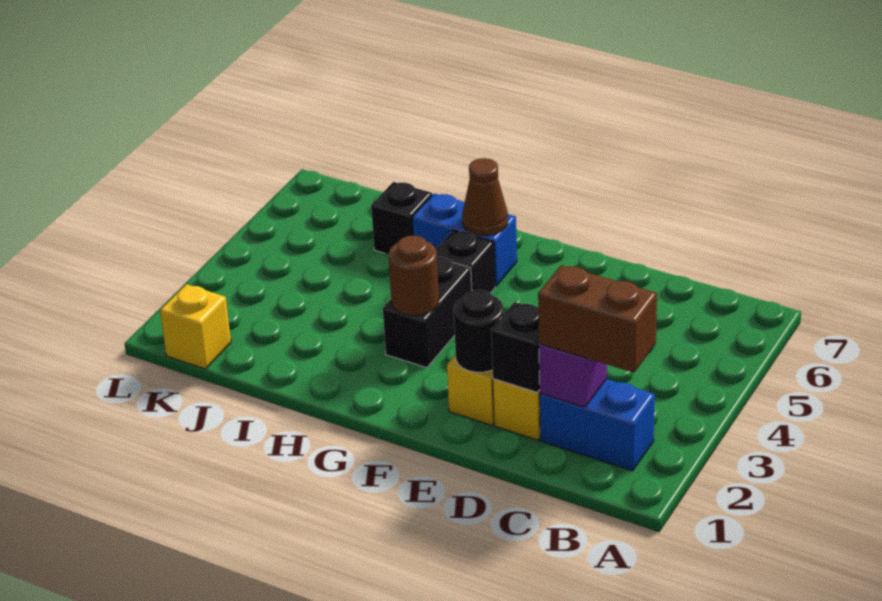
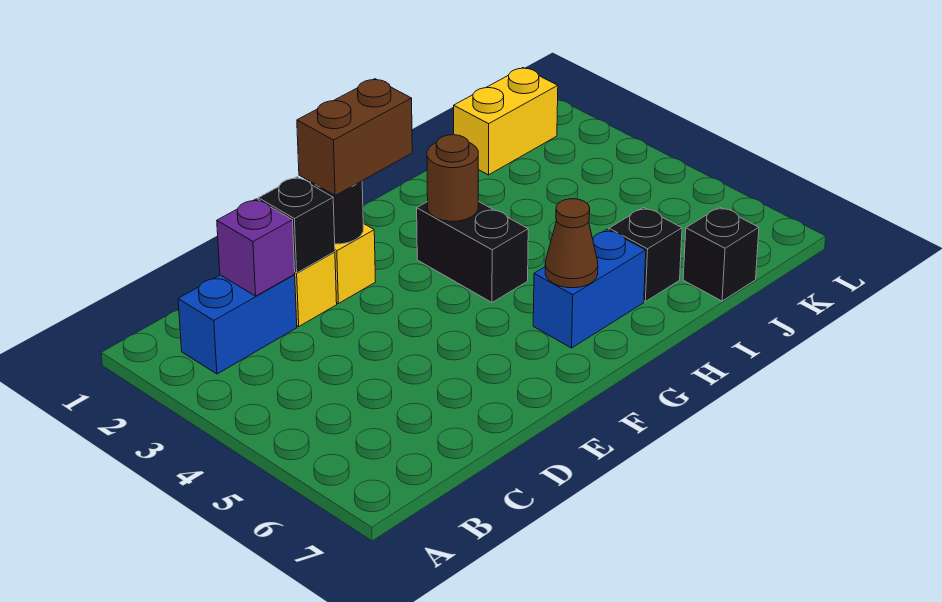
brown brick B2:C2 level 3 -> brown brick E2:F2 level 3
black brick G5 level 1 -> black brick J7 level 1
yellow brick K1 level 1 -> yellow brick J1:K1 level 1

